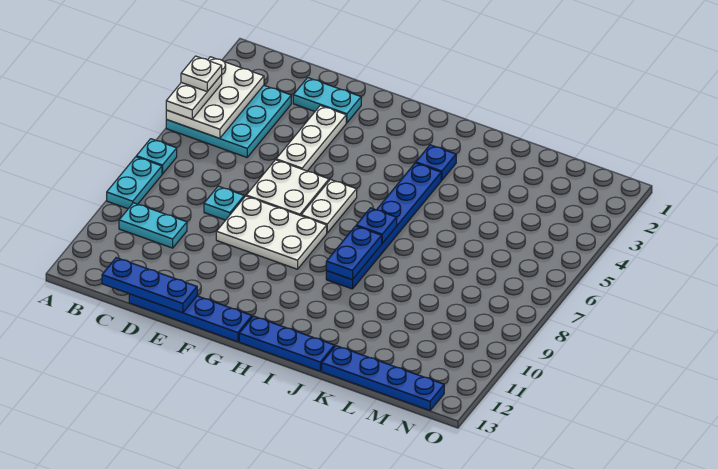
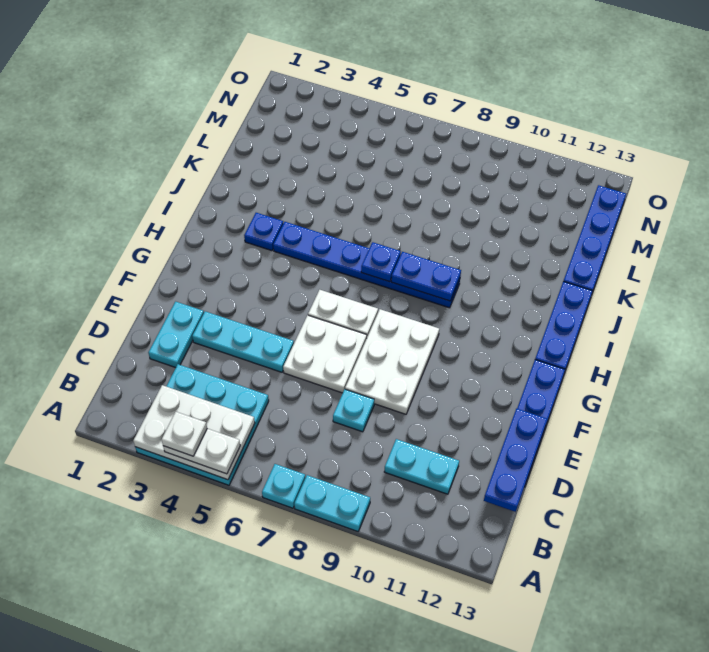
cyan plate B10:C10 level 1 -> cyan plate C10:C11 level 1
white plate E3:E5 level 1 -> cyan plate E3:E5 level 1

